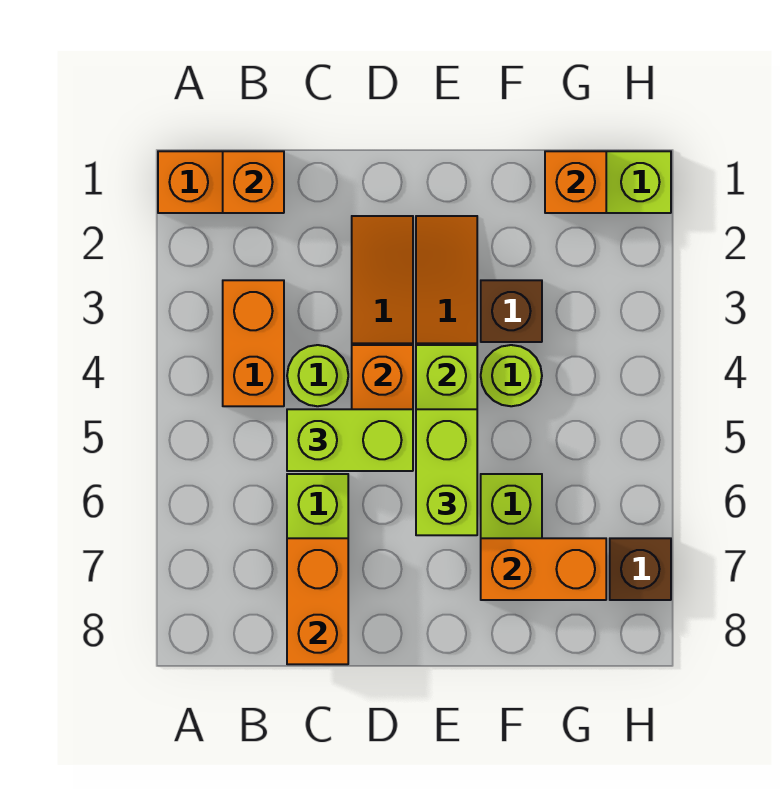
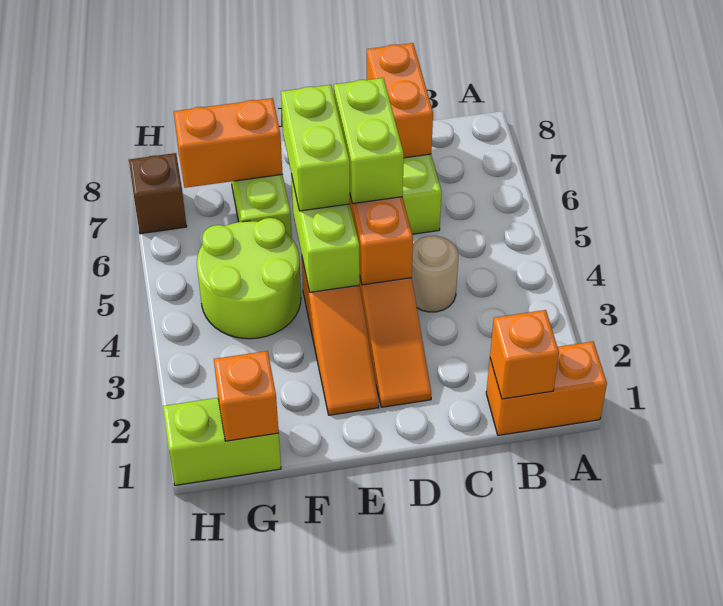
orange brick B3:B4 level 1 -> none
lime round brick C4 level 1 -> tan round brick C4 level 1
lime brick C5:D5 level 3 -> lime brick D5:D6 level 3
brown brick F3 level 1 -> none
lime round brick F4 level 1 -> lime round brick F4:G5 level 1

